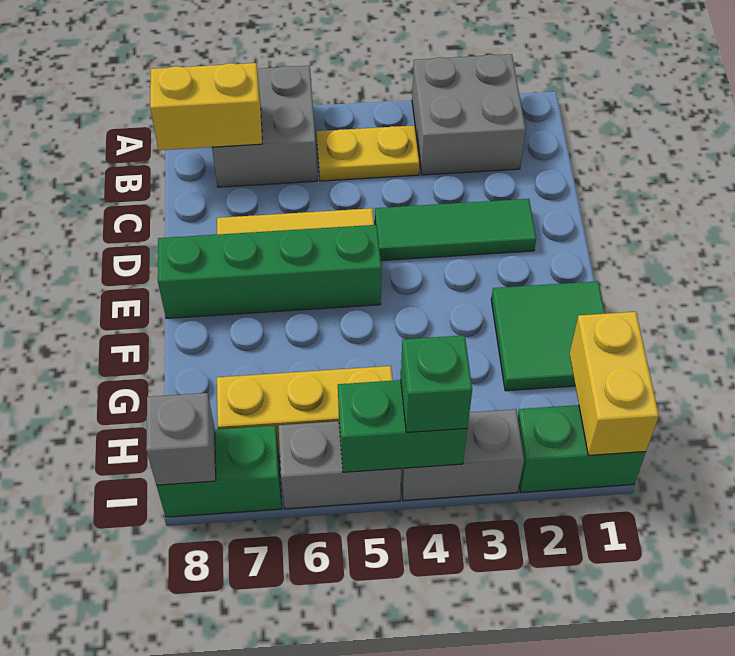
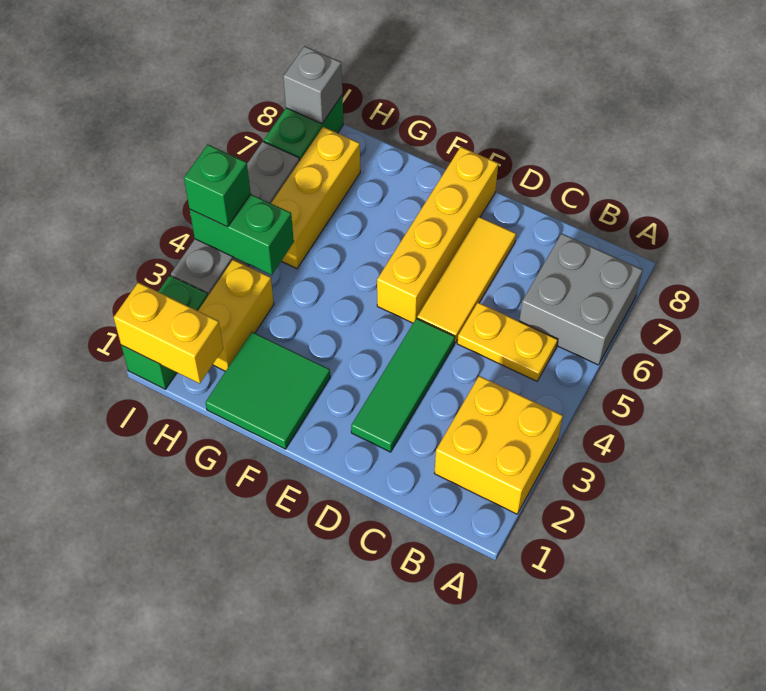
grey brick A2:B3 level 1 -> yellow brick A2:B3 level 1
yellow plate B4:B5 level 1 -> yellow plate B5:C5 level 1
yellow brick B7:B8 level 2 -> yellow brick H2:H3 level 1
green brick E5:E8 level 1 -> yellow brick E5:E8 level 1
green brick I4:I5 level 2 -> green brick H4:I4 level 2

